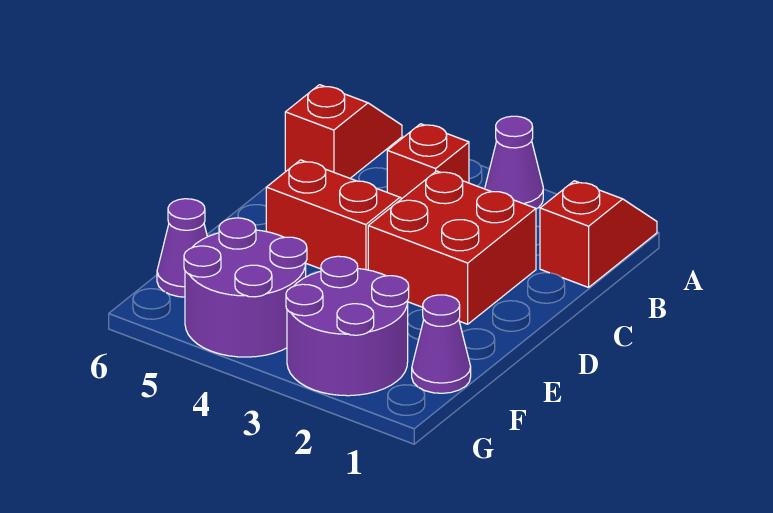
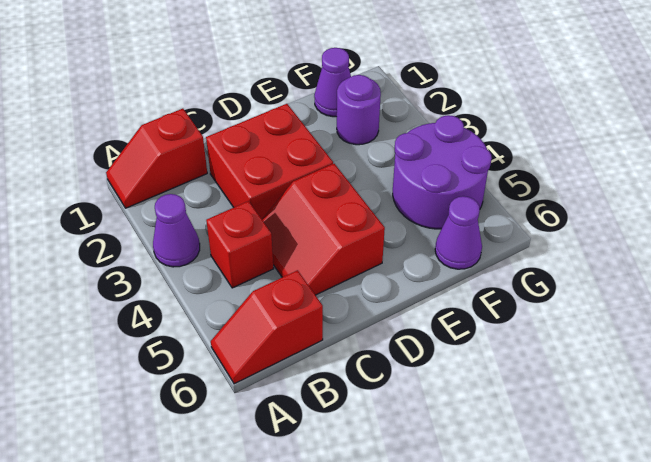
purple round brick F2:G3 level 1 -> purple round brick F2 level 1

